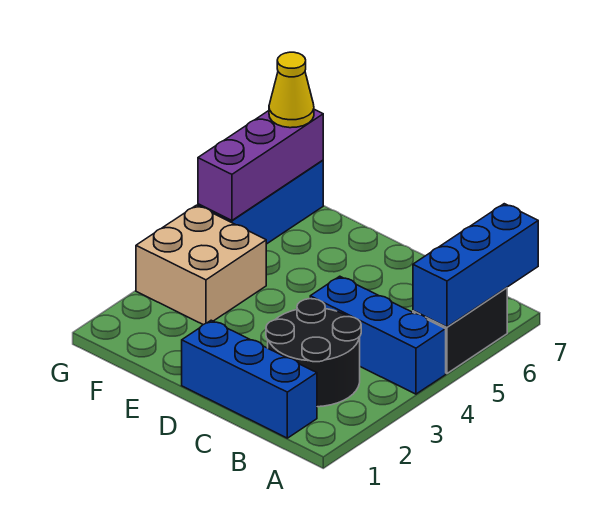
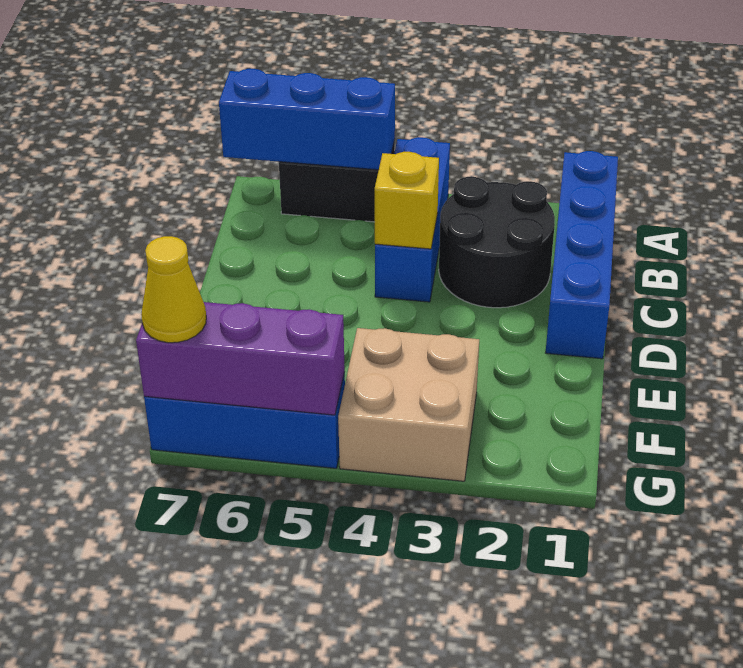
blue brick B1:D1 level 1 -> blue brick A1:D1 level 1
none -> yellow brick C4 level 2

